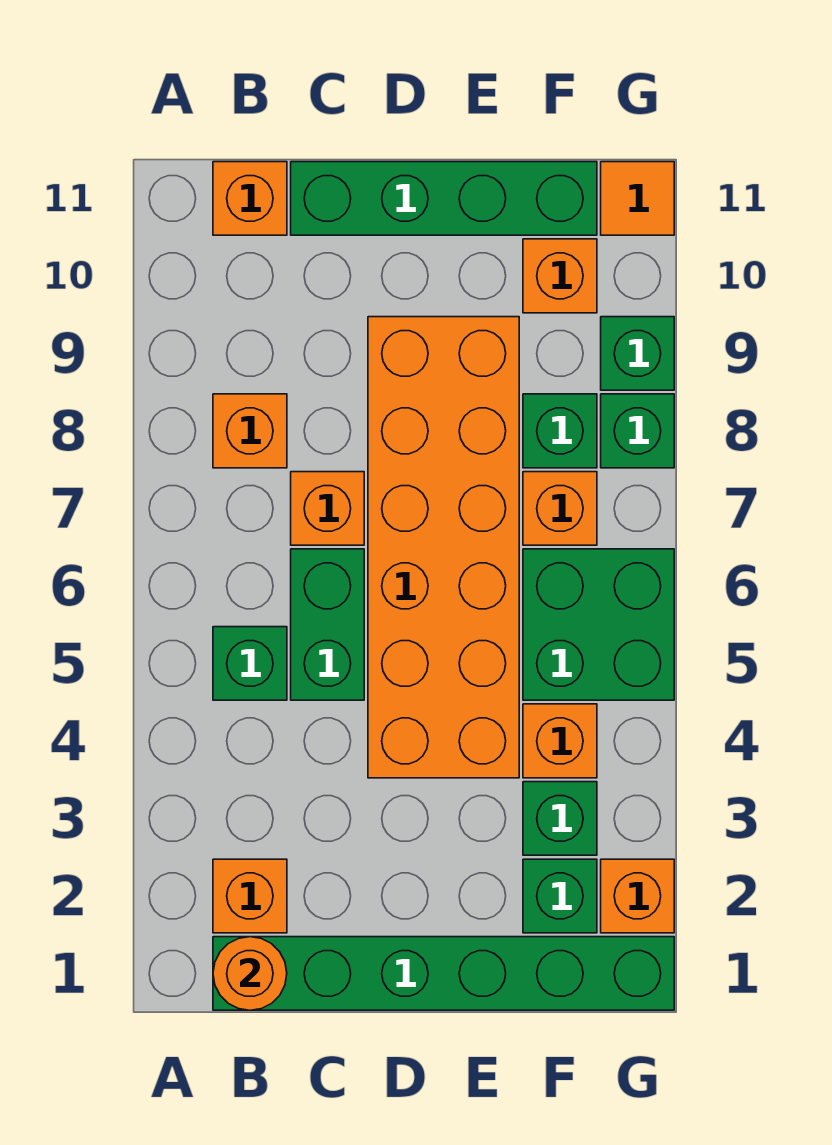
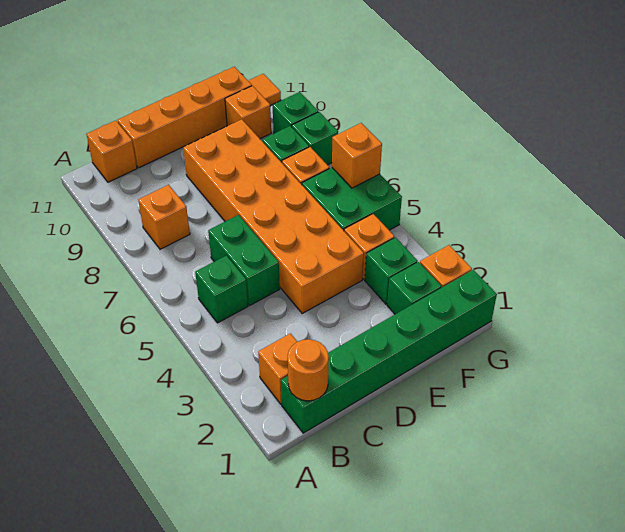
orange brick C7 level 1 -> orange brick G6 level 2
green brick C11:F11 level 1 -> orange brick C11:F11 level 1

